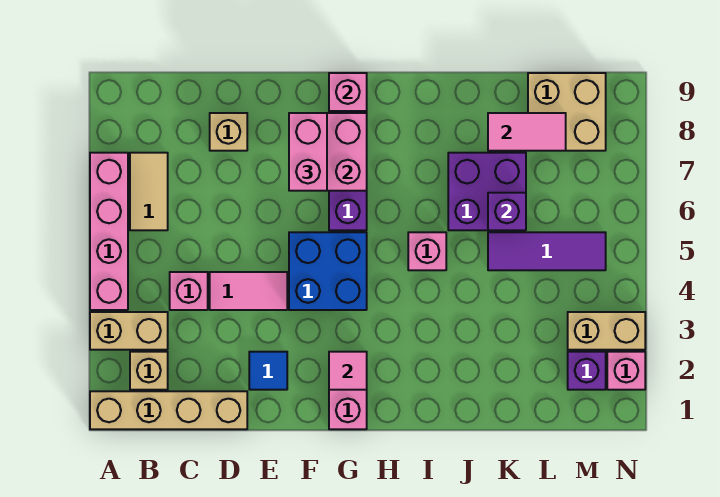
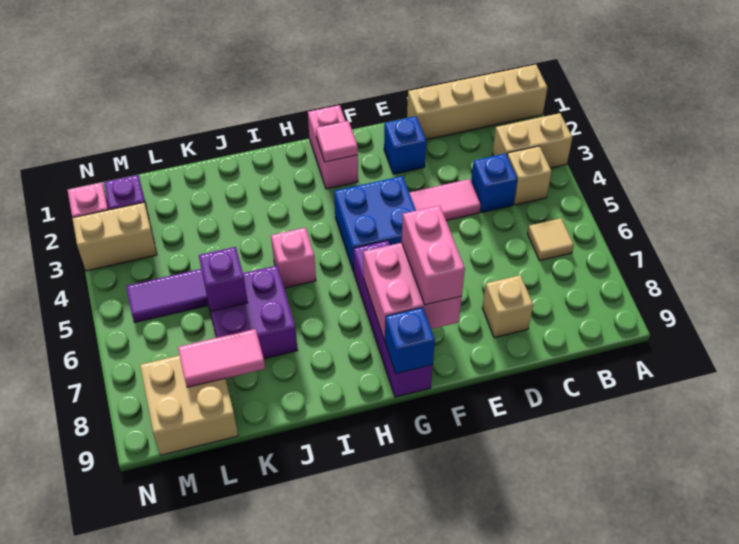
pink brick A4:A7 level 1 -> none
tan brick B2 level 1 -> tan brick B4 level 1
tan tile B6:B7 level 1 -> tan tile B6 level 1
pink brick C4 level 1 -> blue brick C4 level 1
blue tile E2 level 1 -> blue brick E2 level 1
pink brick G9 level 2 -> blue brick G9 level 2

